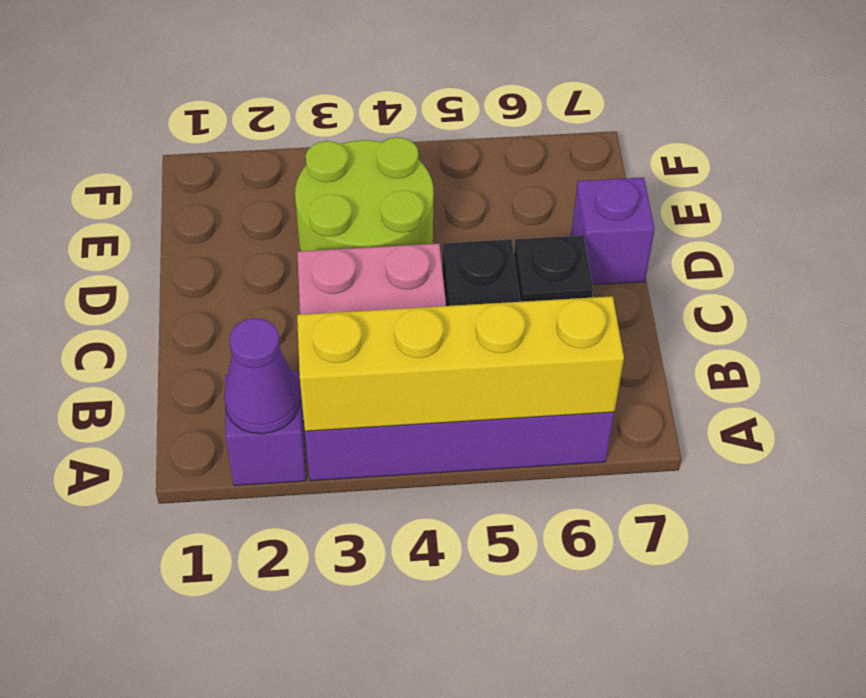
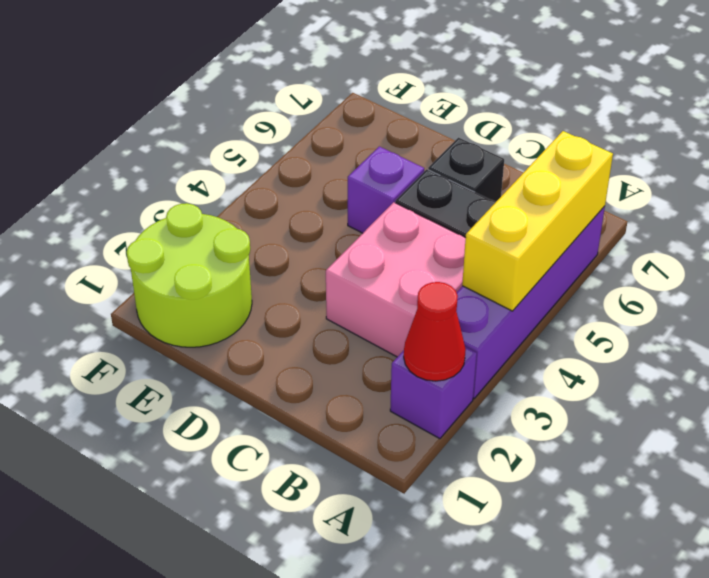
purple cone A2 level 2 -> red cone A2 level 2
yellow brick A3:A6 level 2 -> yellow brick A4:A6 level 2
lime round brick D3:E4 level 1 -> lime round brick E1:F2 level 1
purple brick D7 level 1 -> purple brick D5 level 1

